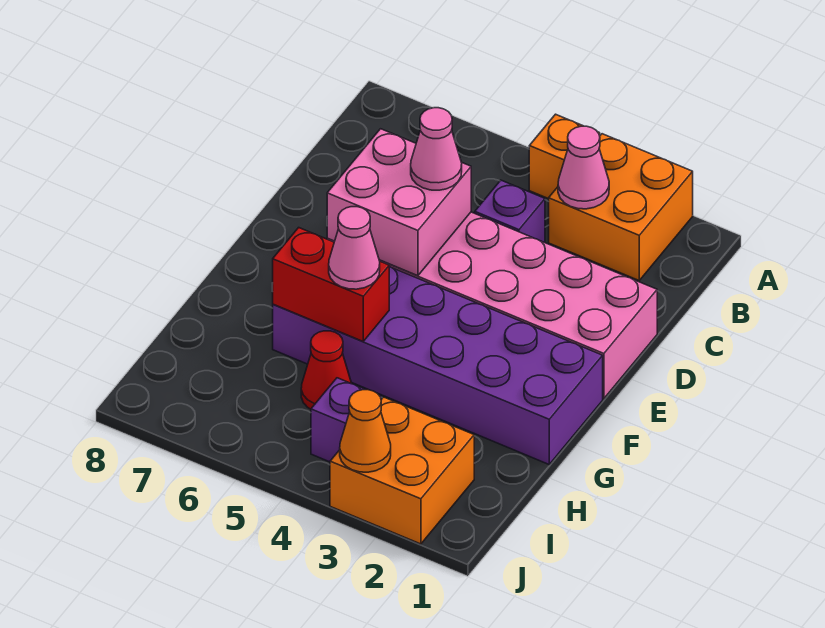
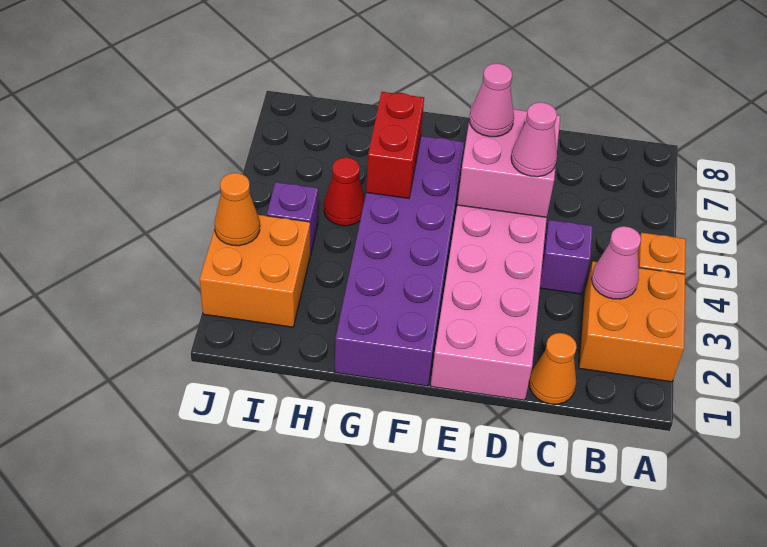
none -> orange cone C1 level 1
pink cone G5 level 3 -> pink cone E6 level 3

